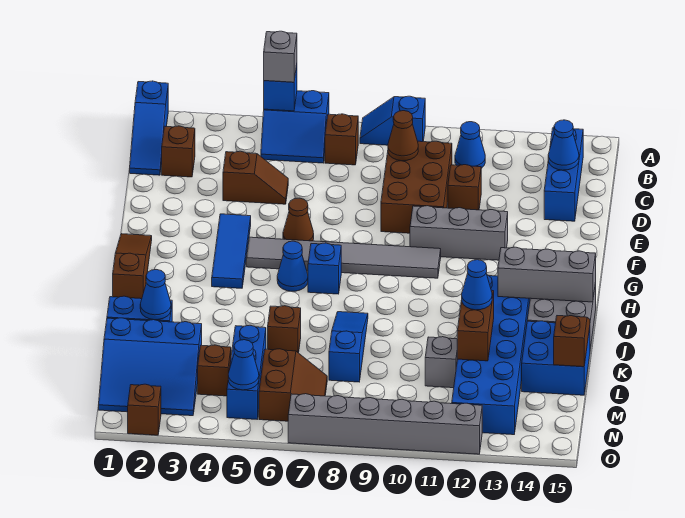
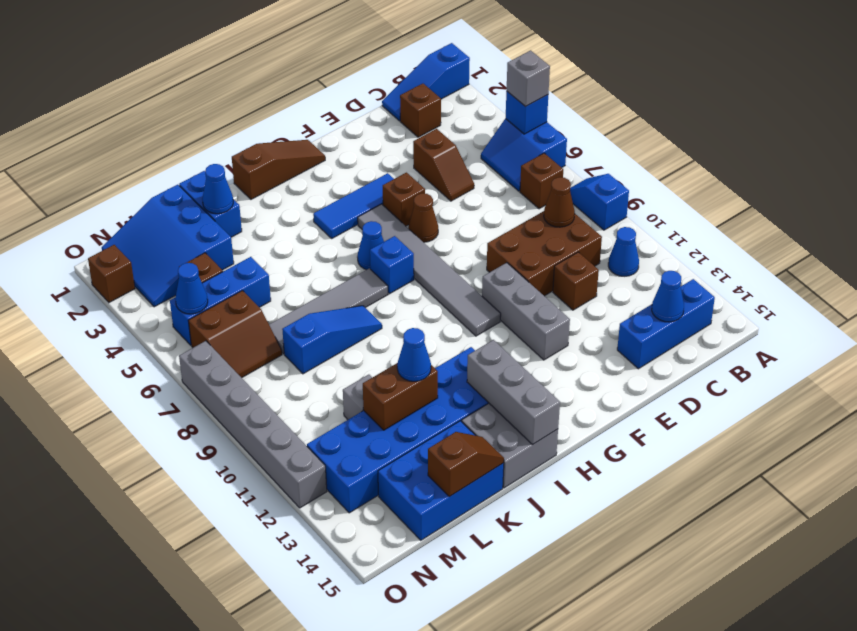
none -> grey tile I7:L7 level 1
brown brick K6 level 1 -> brown brick F5 level 1
blue brick K14:L15 level 1 -> blue brick K14:M15 level 1

